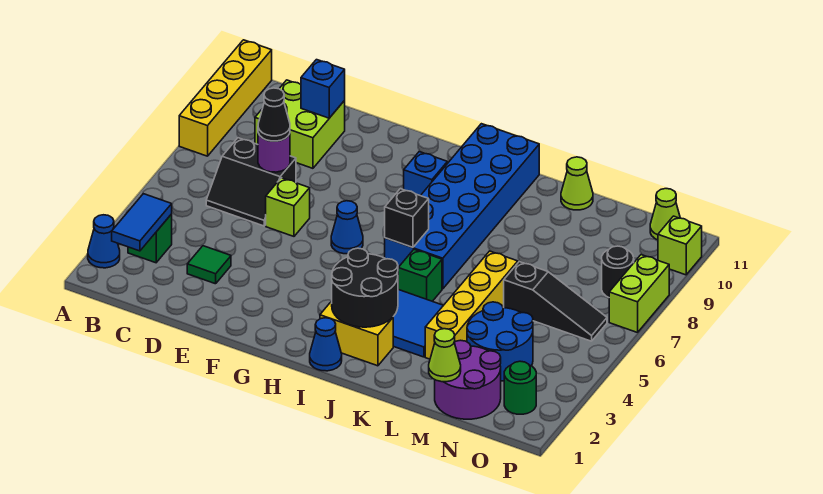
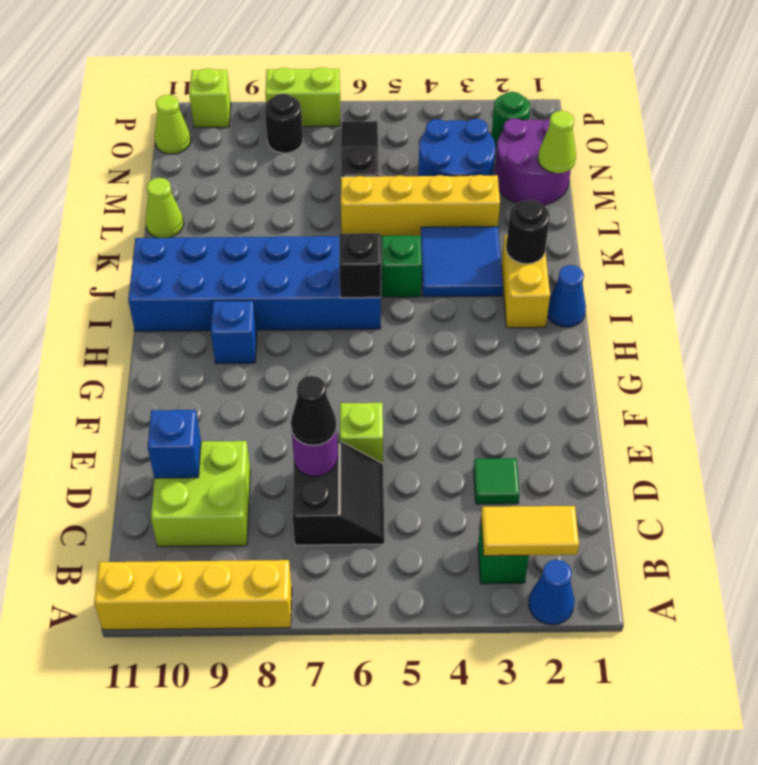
blue tile B2:B3 level 2 -> yellow tile B2:B3 level 2
blue cone G6 level 1 -> none
black round brick I2:J3 level 2 -> black round brick J2 level 2

